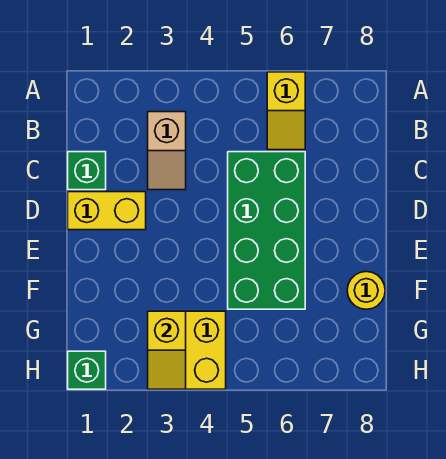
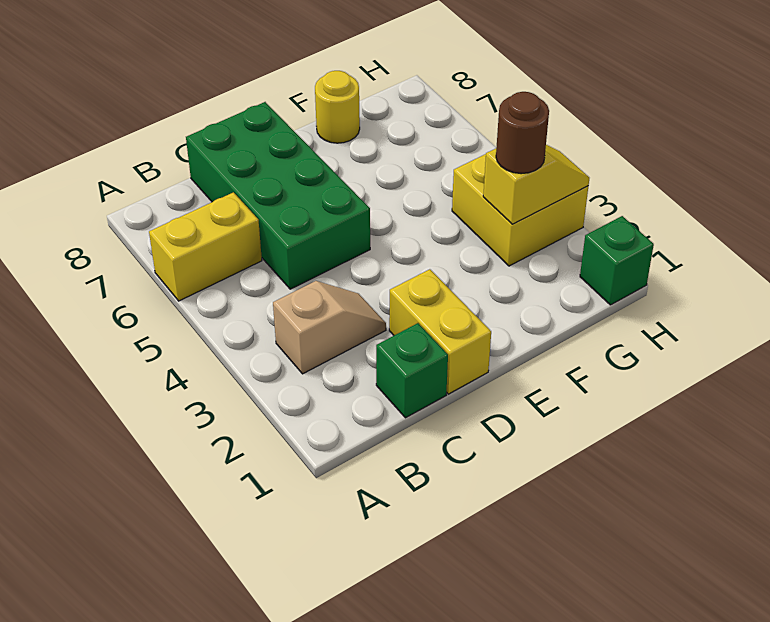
yellow slope A6:B6 level 1 top A -> yellow brick A6:B6 level 1
green brick C5:F6 level 1 -> green brick C5:D8 level 1
none -> brown round brick G3 level 3

